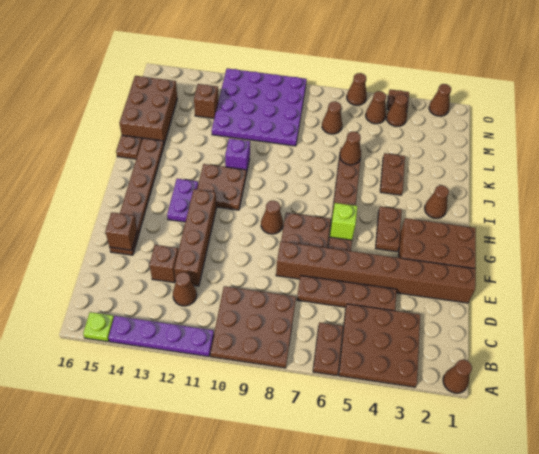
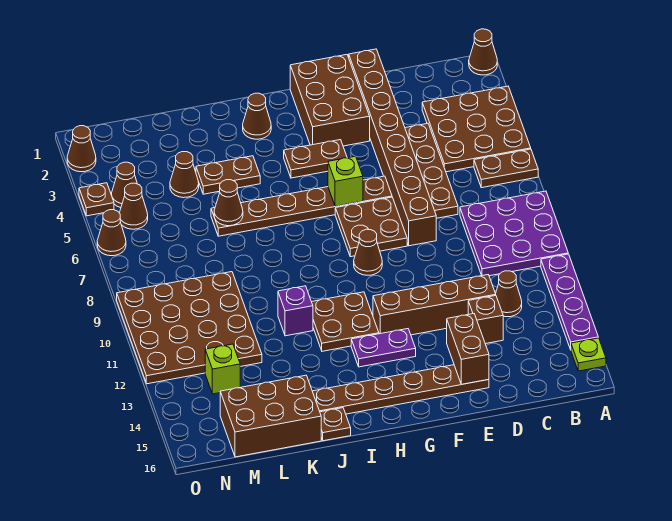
brown plate A8:C10 level 1 -> purple plate A8:C10 level 1
brown brick E15 level 2 -> brown brick E14:E15 level 2
purple plate L9:O12 level 1 -> brown plate L9:O12 level 1
brown cone M7 level 1 -> brown cone L4 level 1
brown brick M13 level 1 -> lime brick M13 level 1

